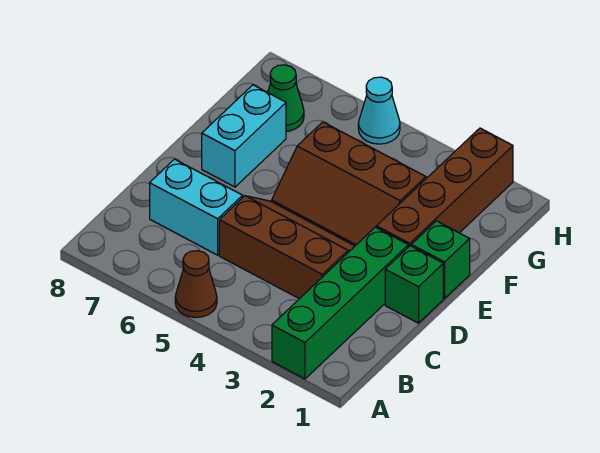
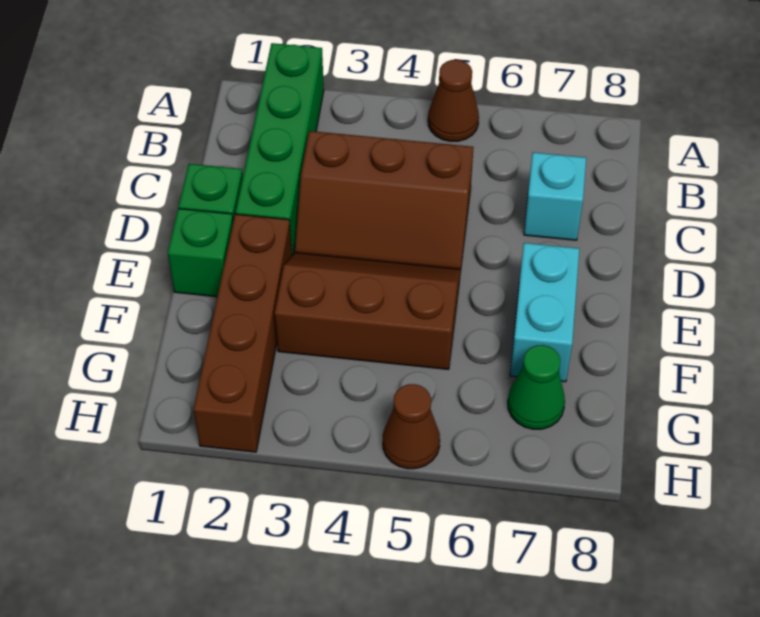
cyan brick C6:C7 level 1 -> cyan brick C7 level 1
cyan cone H5 level 1 -> brown cone H5 level 1

